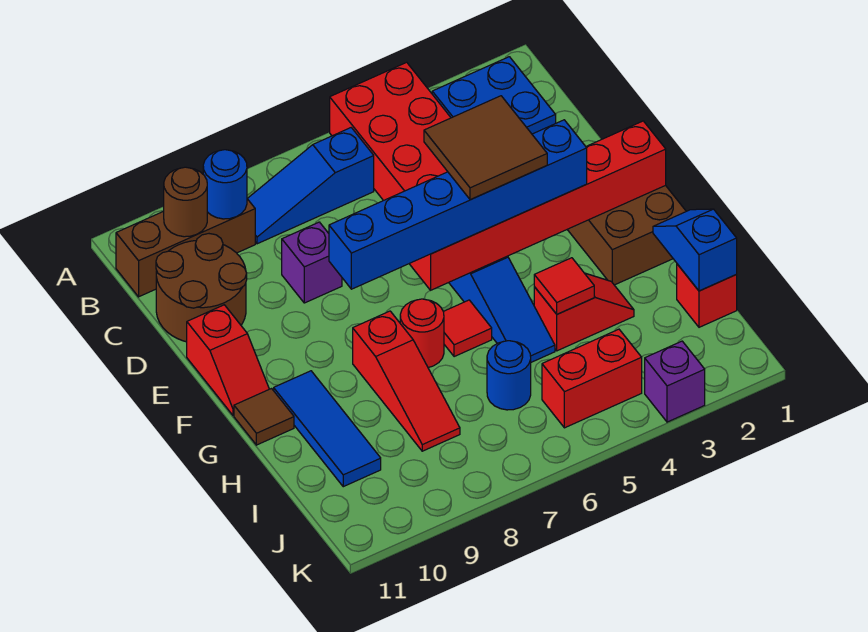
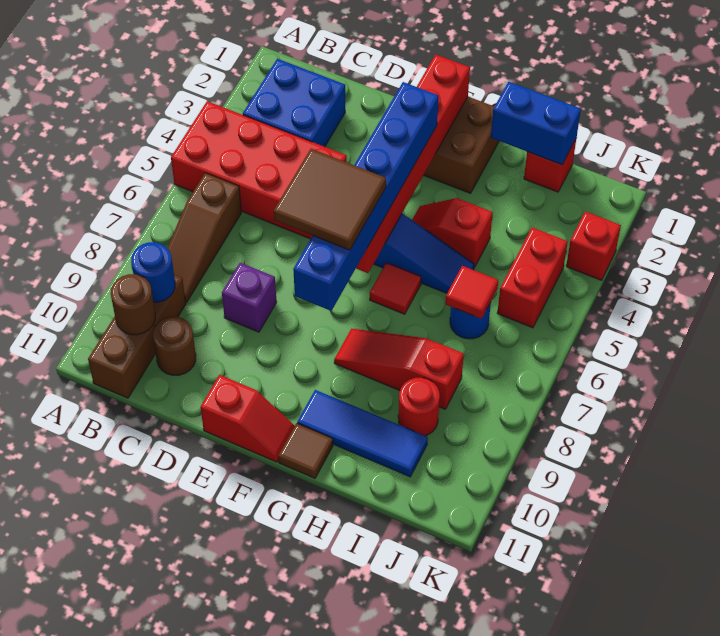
blue slope B6:B8 level 1 top 6 -> brown slope B6:B8 level 1 top 6
brown round brick C10:D11 level 1 -> brown round brick C10 level 1
brown tile E4:F5 level 4 -> brown tile E6:F7 level 4
red round brick G7 level 1 -> red round brick I9 level 1
red slope G8:I8 level 1 top G -> red slope G8:I8 level 1 top I
blue slope H1:I1 level 2 top I -> blue brick H1:I1 level 2
red slope H3:H4 level 1 top 4 -> red slope G4:H4 level 1 top H
red tile H4 level 2 -> red tile I6 level 2
purple brick K3 level 1 -> red brick K3 level 1

